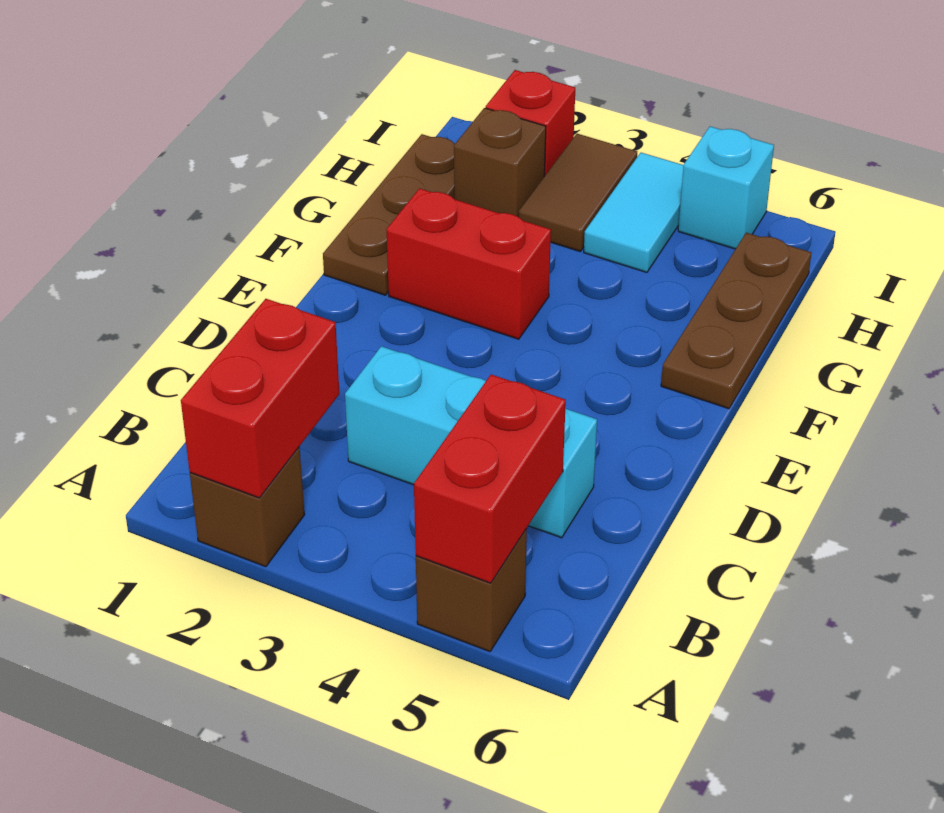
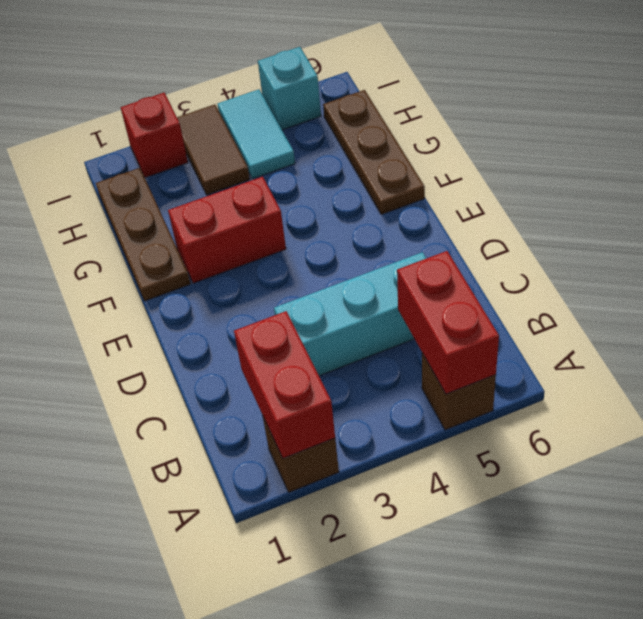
brown brick H2 level 1 -> none

